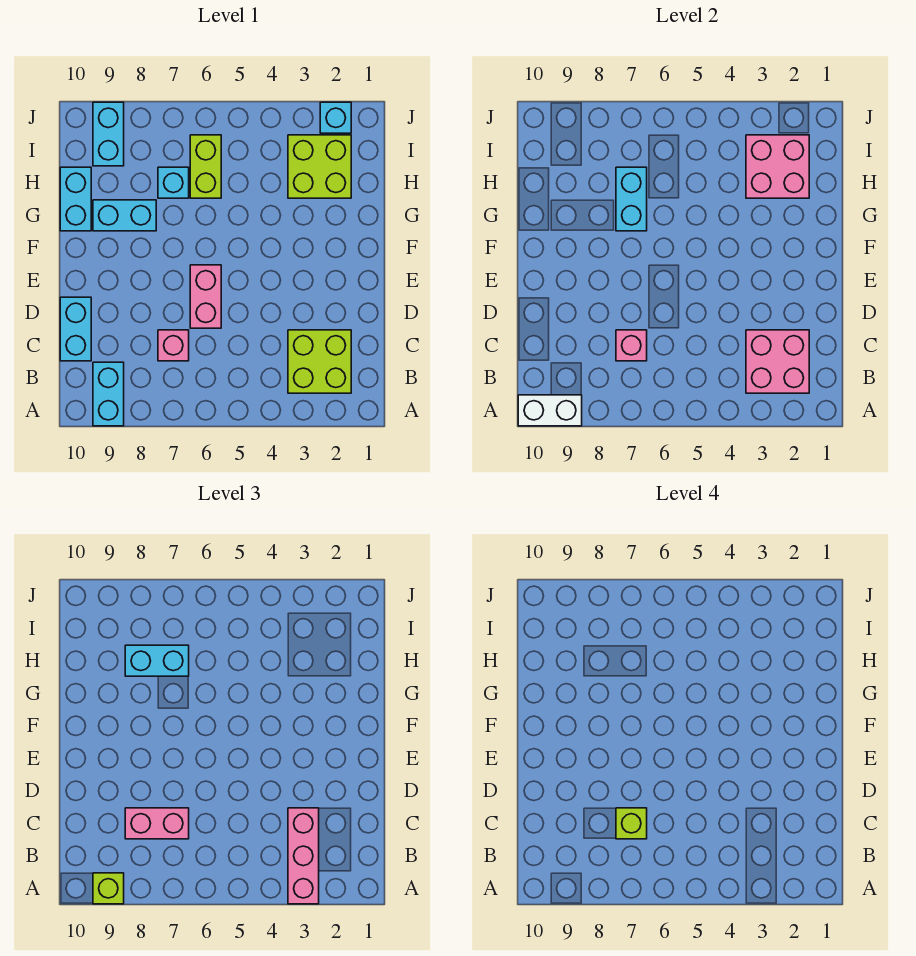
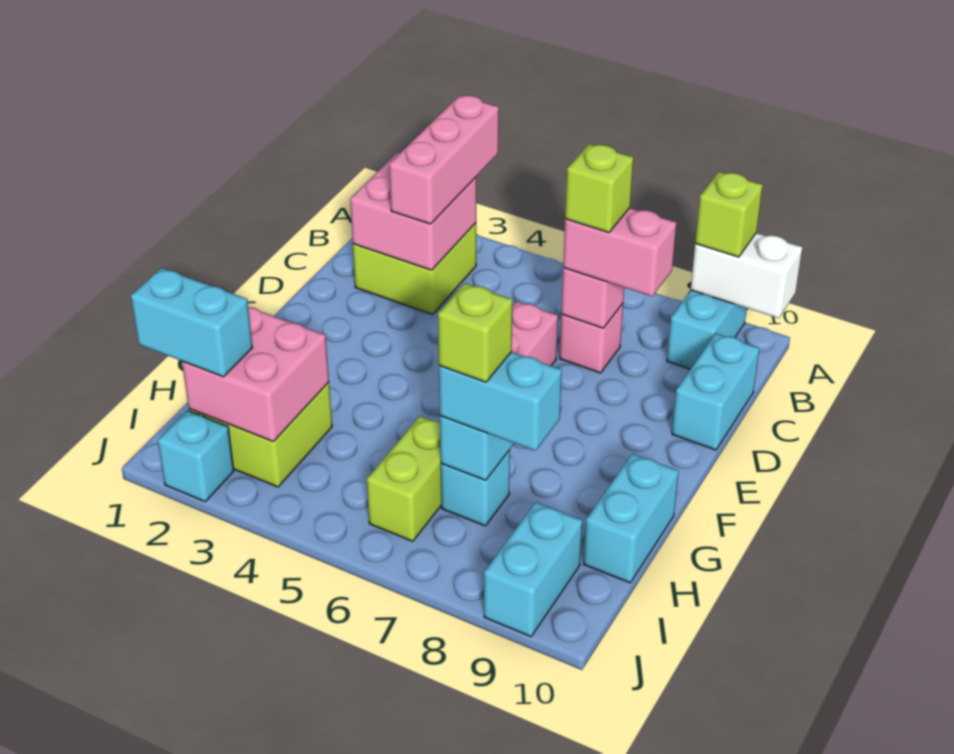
cyan brick G8:G9 level 1 -> cyan brick I1:I2 level 3
none -> lime brick H7 level 4

